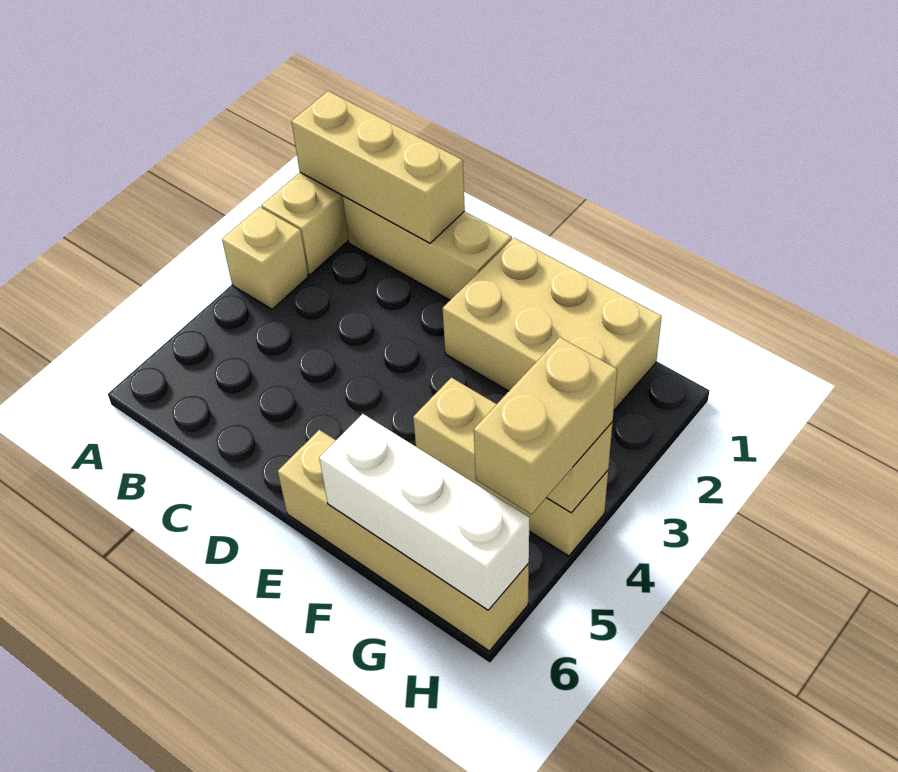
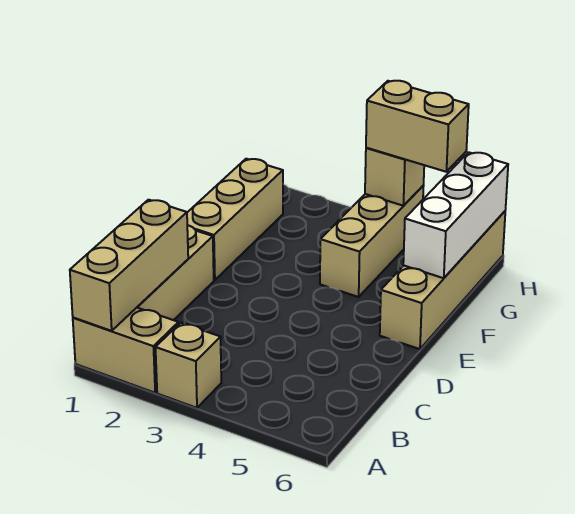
tan brick E1:G2 level 1 -> tan brick E1:G1 level 1

